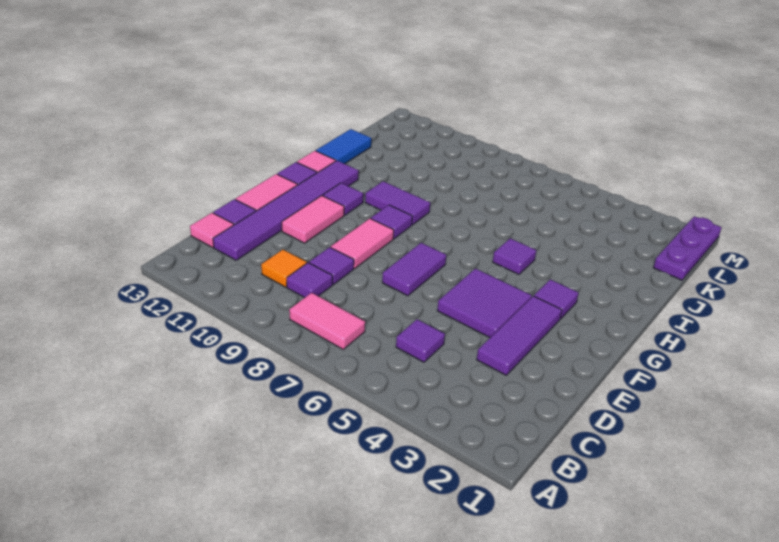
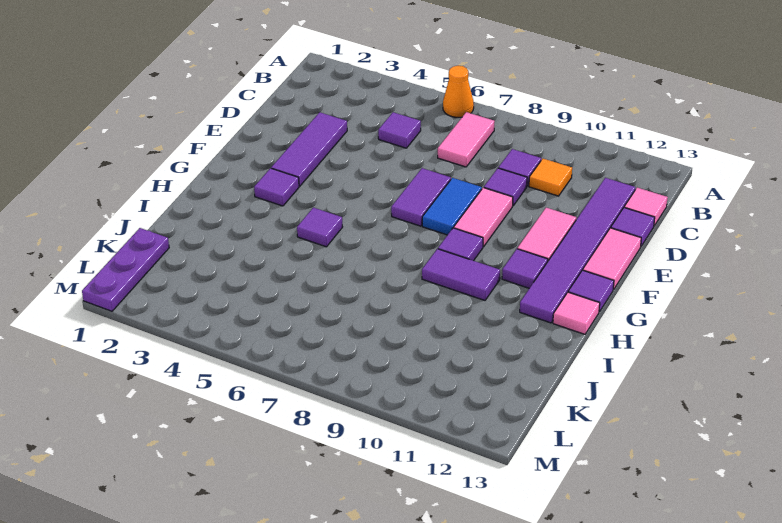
none -> orange cone A6 level 1
pink tile B7:B8 level 1 -> pink tile B7:C7 level 1
purple tile E4:F5 level 1 -> none
blue tile I13:J13 level 1 -> blue tile E8:F8 level 1

